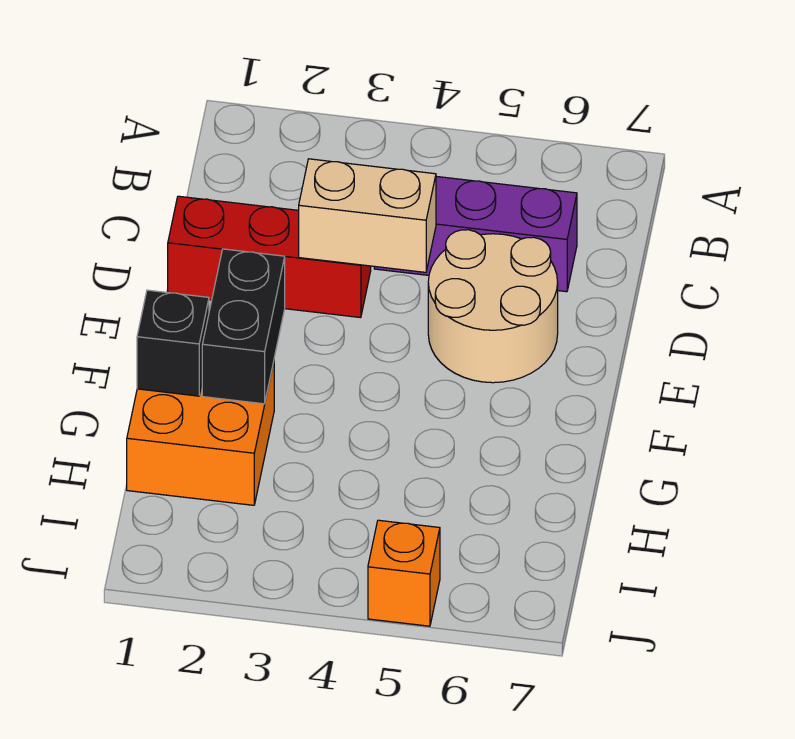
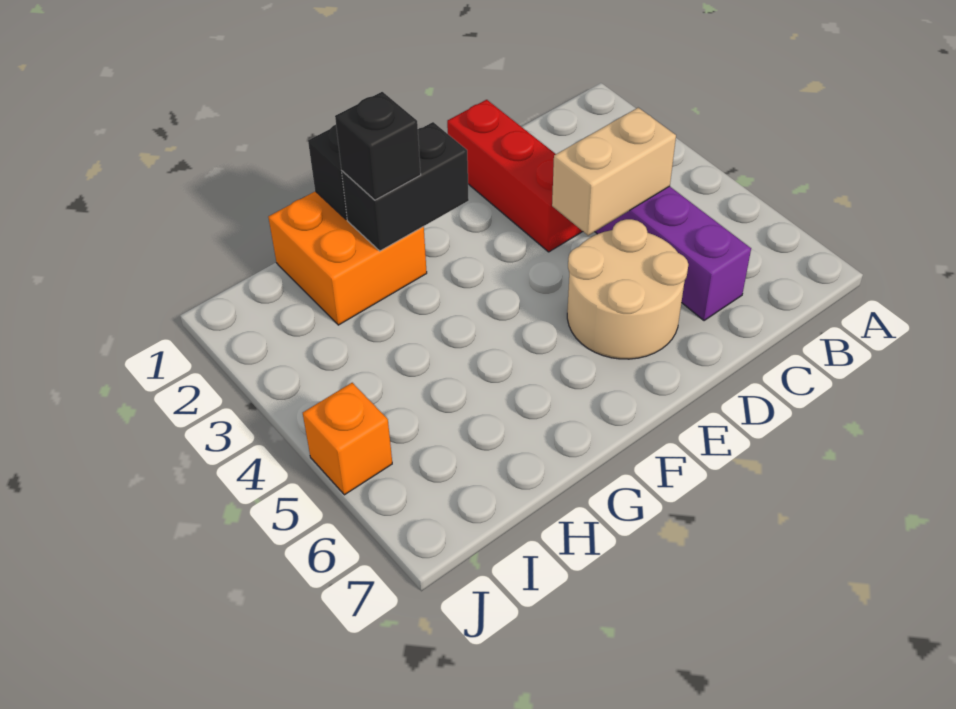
tan brick D3:D4 level 2 -> tan brick C4:D4 level 2
none -> black brick G2 level 3

